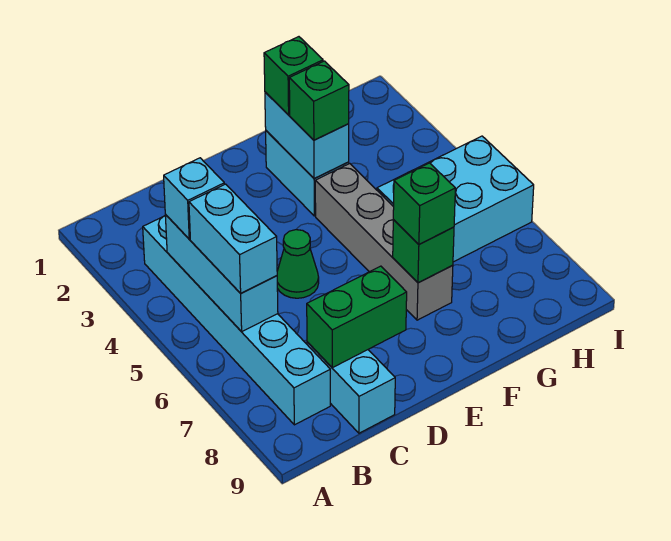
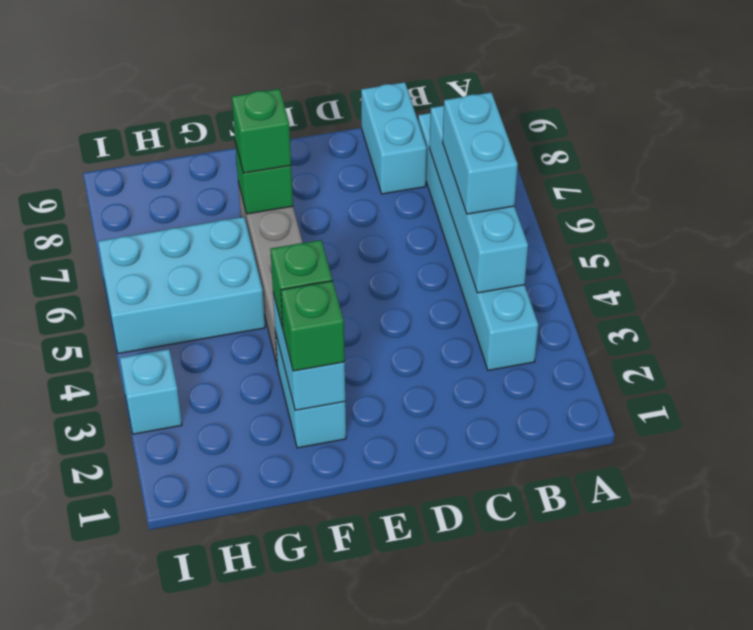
cyan brick B4:B6 level 2 -> cyan brick B4:B7 level 2
cyan brick B4 level 3 -> cyan brick I3 level 1
green brick C8:D8 level 2 -> none
green cone D5 level 1 -> none

